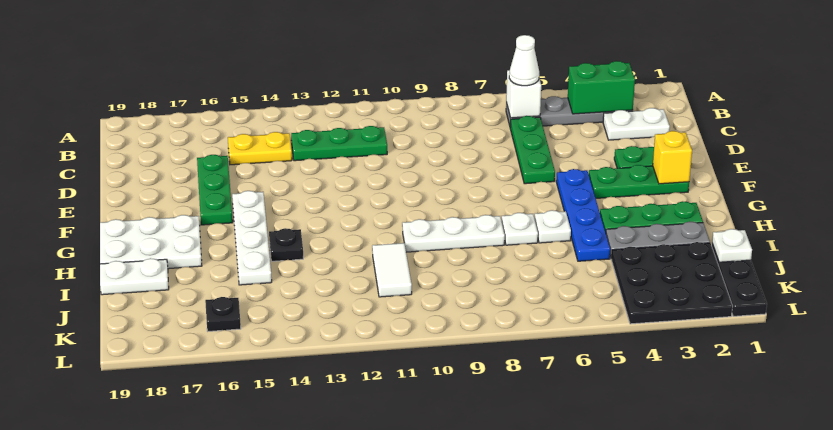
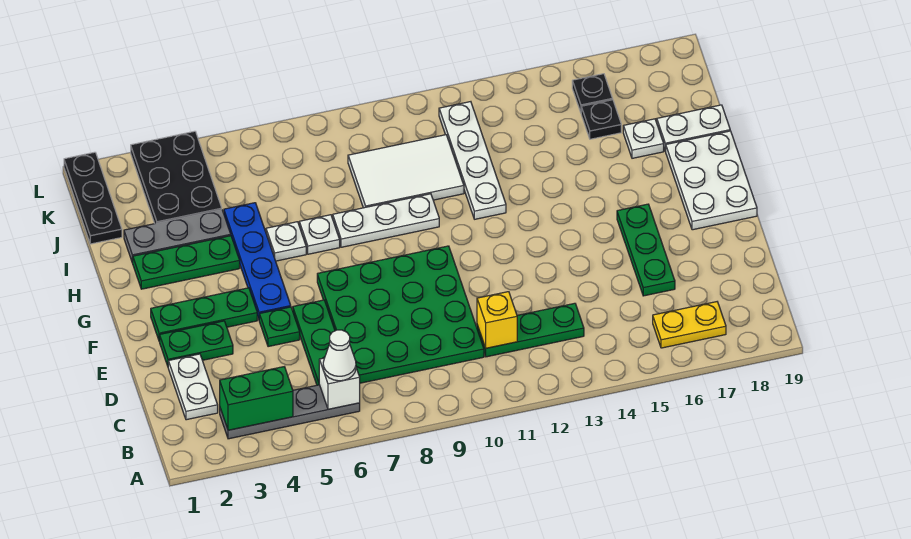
white plate C2:C3 level 1 -> white plate C2:D2 level 1
none -> green plate C7:F10 level 1
yellow plate C14:C15 level 1 -> yellow plate B16:B17 level 1
none -> green plate E5 level 1
yellow brick F2 level 2 -> yellow brick C11 level 2
white plate F15:I15 level 1 -> white plate H12:K12 level 1
white plate G17:H19 level 1 -> white plate F18:H19 level 1
black plate H14 level 1 -> black plate J16 level 1
white tile I11:J11 level 1 -> white tile I9:J11 level 1
white plate J1 level 2 -> white plate I17 level 1
black plate J2:L4 level 1 -> black plate J3:L4 level 1

